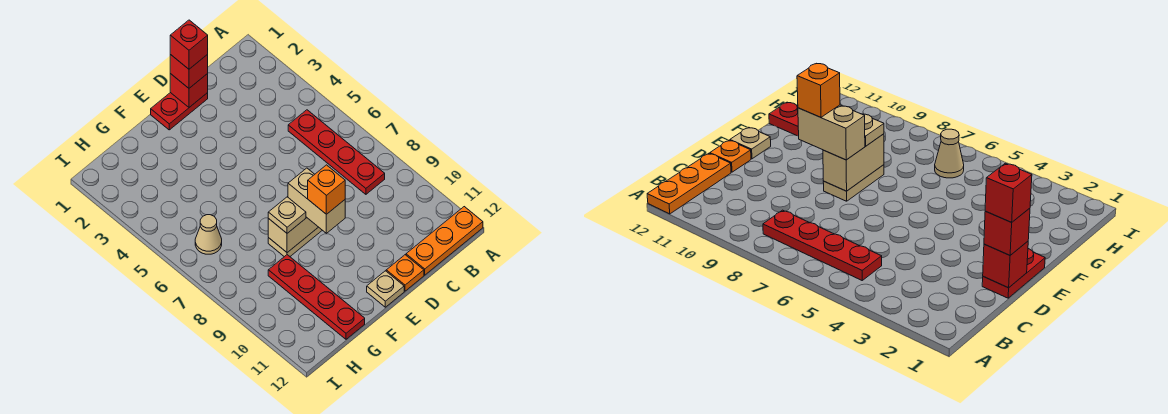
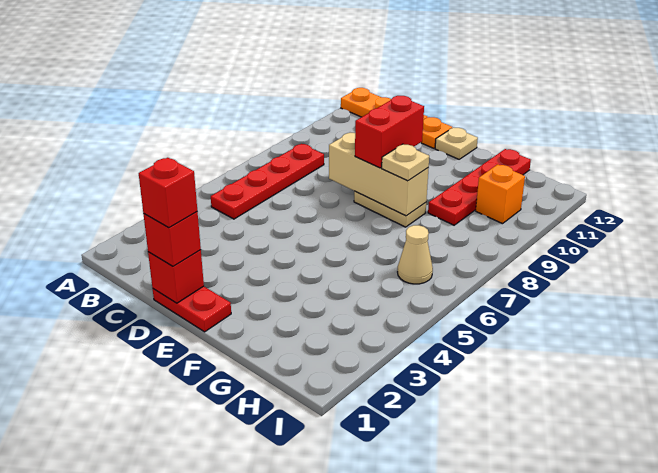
tan brick E8:F8 level 2 -> tan brick D8:F8 level 2
tan brick E8:E9 level 3 -> red brick E8:E9 level 3
orange brick E9 level 4 -> orange brick H10 level 1

